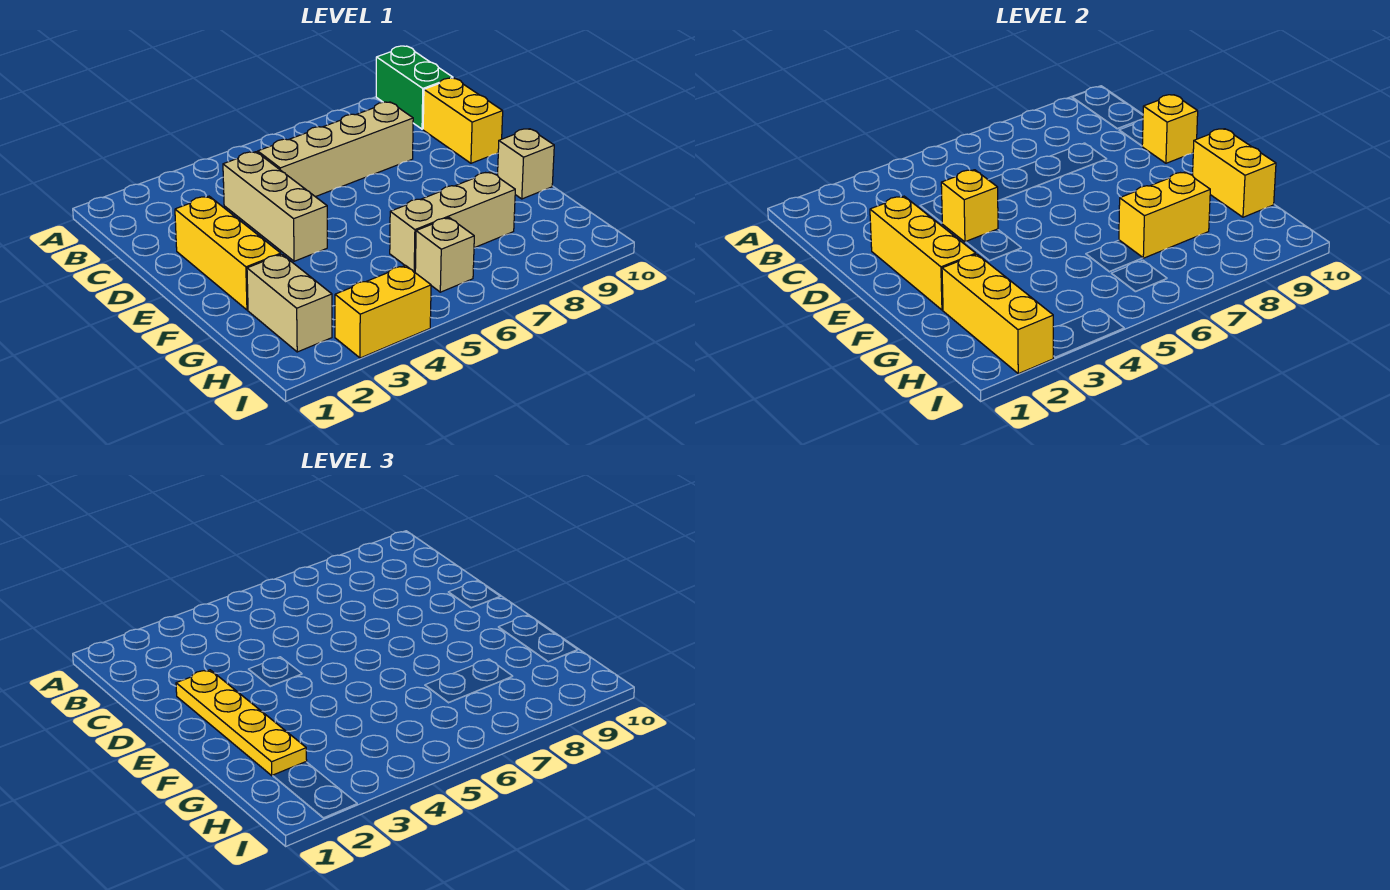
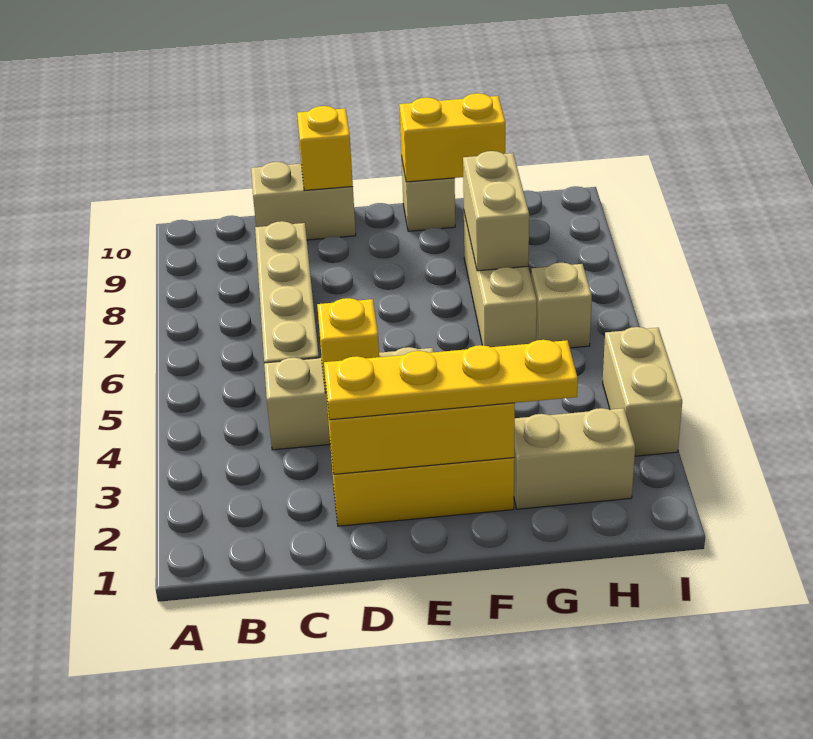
green brick A10:B10 level 1 -> none
yellow brick C10:D10 level 1 -> tan brick C10:D10 level 1
yellow brick G2:I2 level 2 -> none
yellow brick G7:G8 level 2 -> tan brick G7:G8 level 2
yellow brick I3:I4 level 1 -> tan brick I3:I4 level 1

